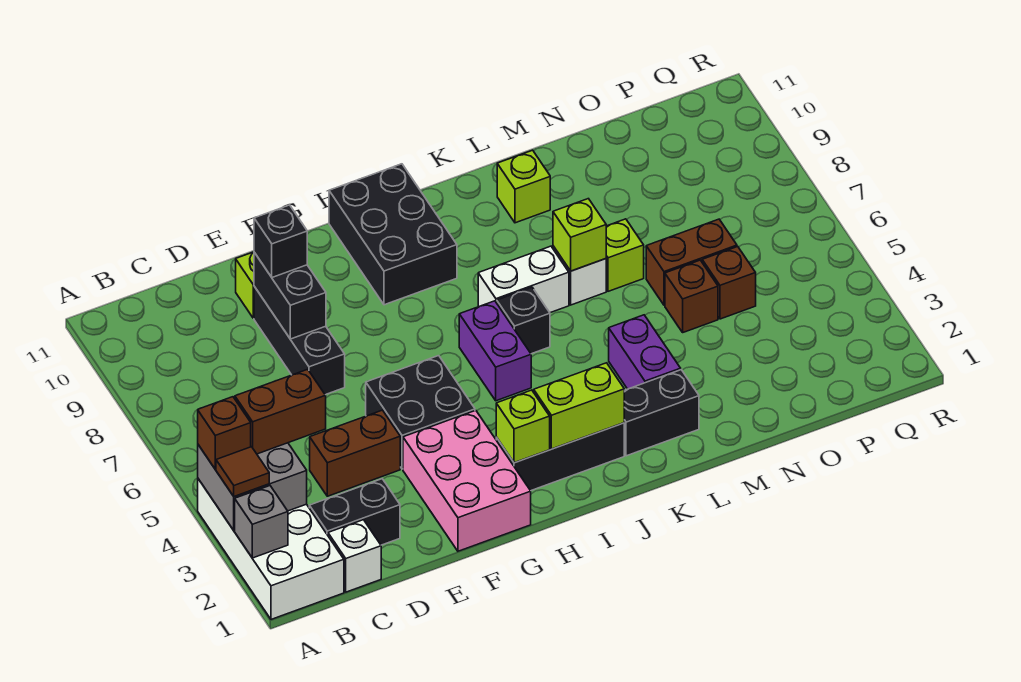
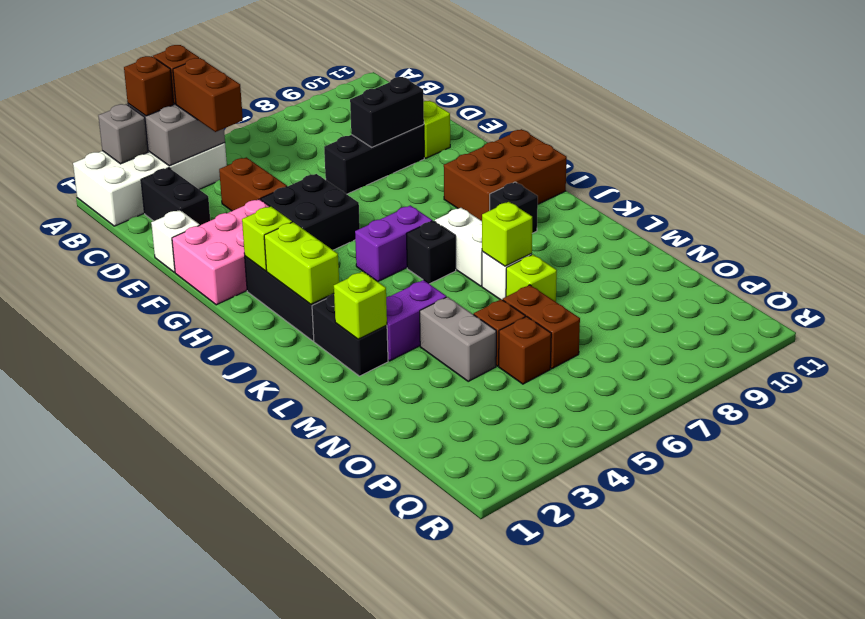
brown tile A3 level 3 -> brown brick A3 level 3
white brick C1 level 1 -> white brick E1 level 1
black brick E9 level 3 -> black brick J9 level 1
black brick H9:I11 level 1 -> brown brick H9:I11 level 1
lime brick L10 level 1 -> lime brick L2 level 2
none -> grey brick M4:N4 level 1

